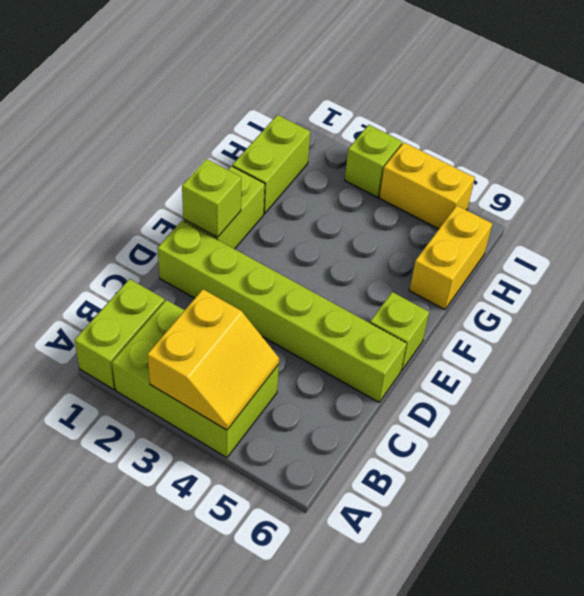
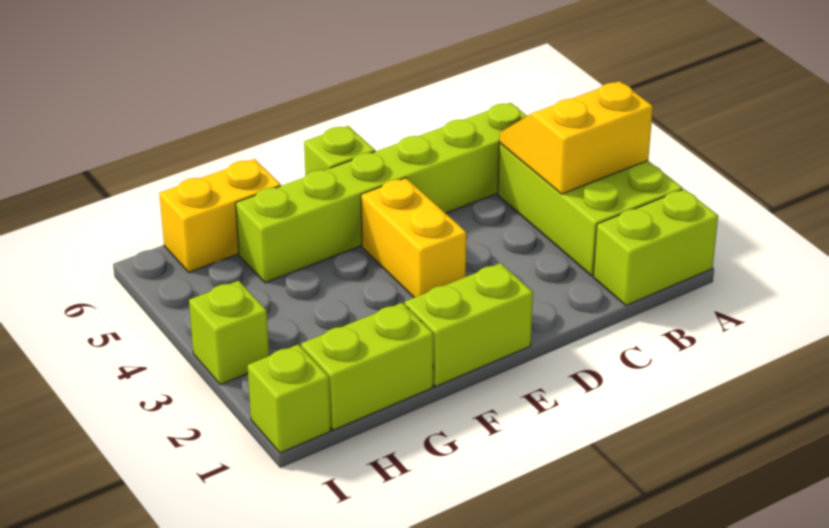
lime brick D1:D6 level 1 -> lime brick B5:G5 level 1
lime brick E1 level 2 -> lime brick I1 level 1
yellow brick I4:I5 level 1 -> yellow brick E3:E4 level 1

